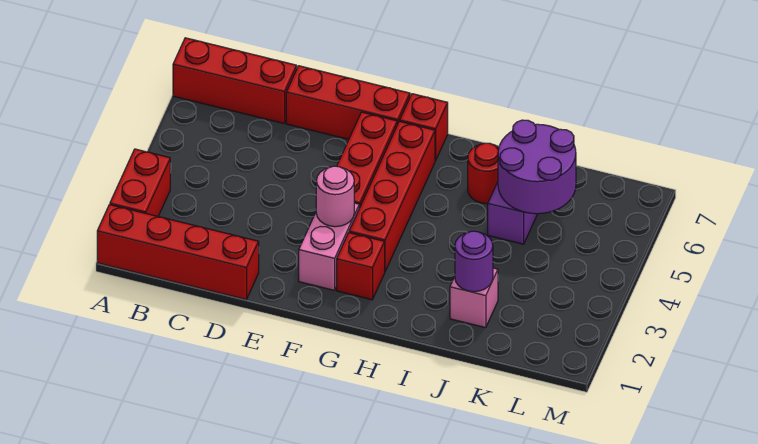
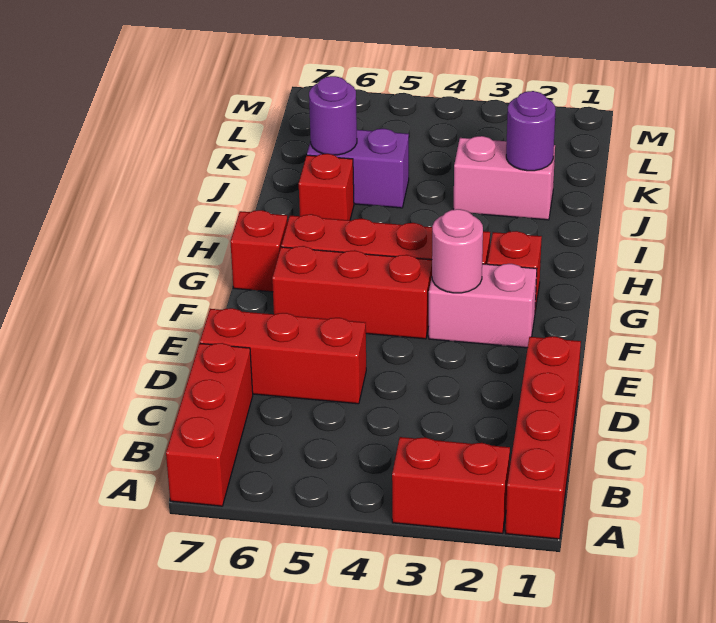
red brick D7:F7 level 1 -> red brick D5:D7 level 1
red round brick I6 level 1 -> red brick I6 level 1
pink brick J2 level 1 -> pink brick J2:J3 level 1
purple round brick J5:K6 level 2 -> purple round brick J6 level 2

